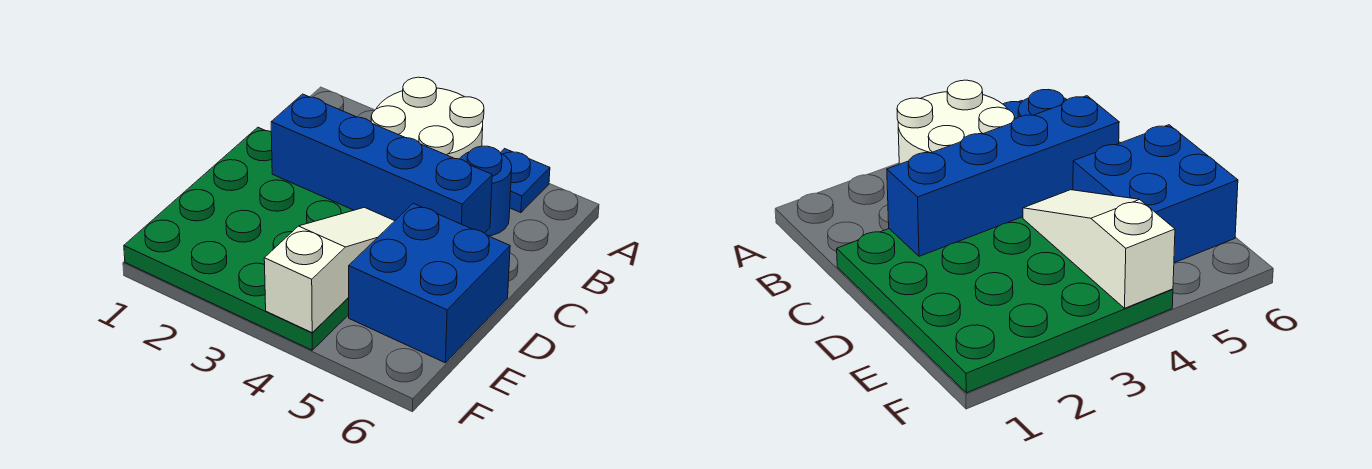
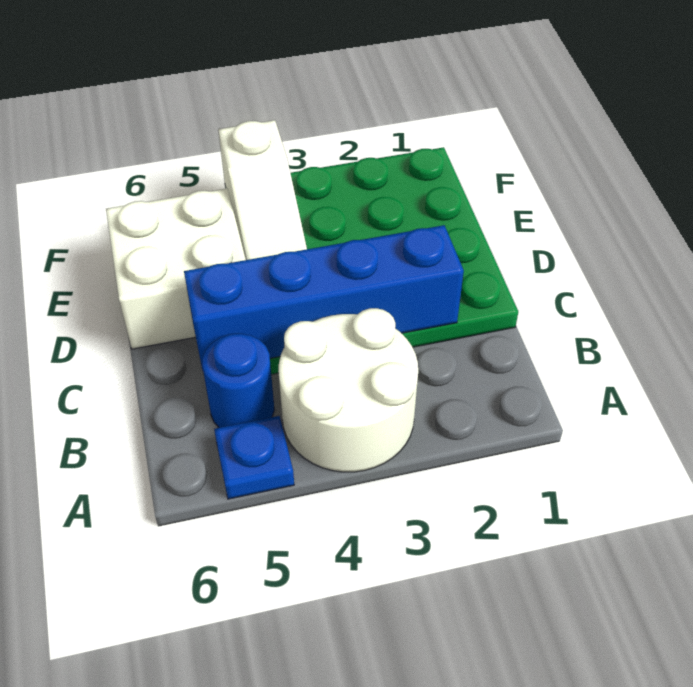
blue brick D5:E6 level 1 -> white brick D5:E6 level 1

